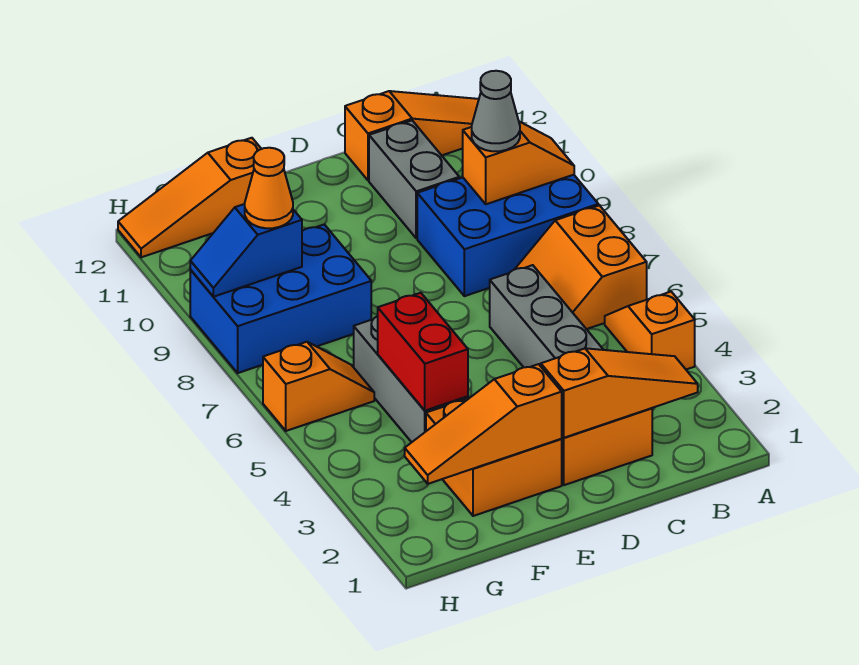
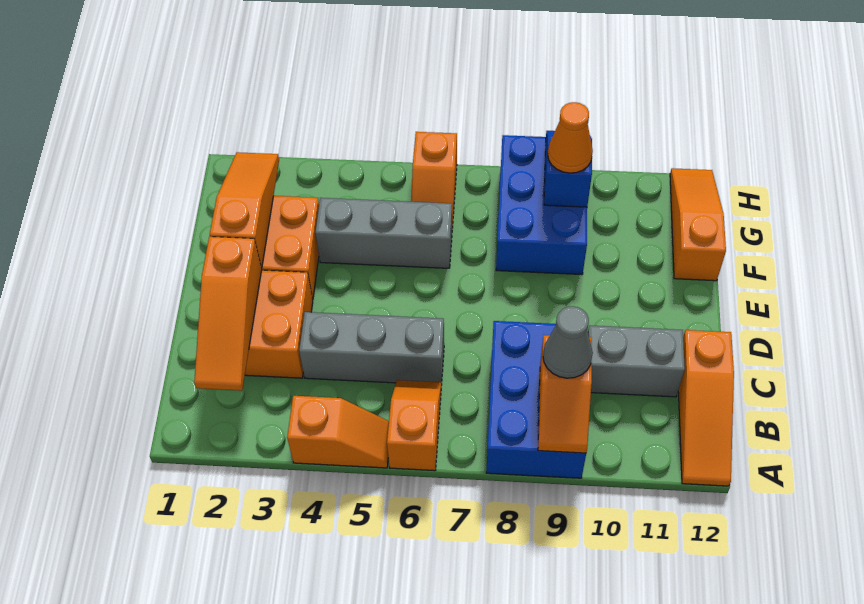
orange slope A6:B7 level 1 top A -> orange slope A6:B6 level 1 top A
red brick F4:F5 level 2 -> none

